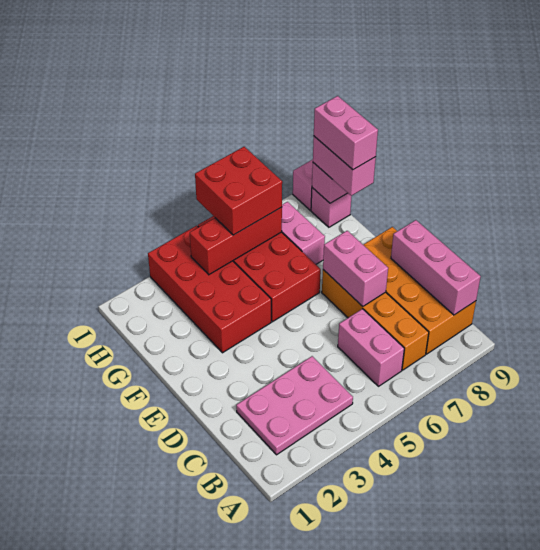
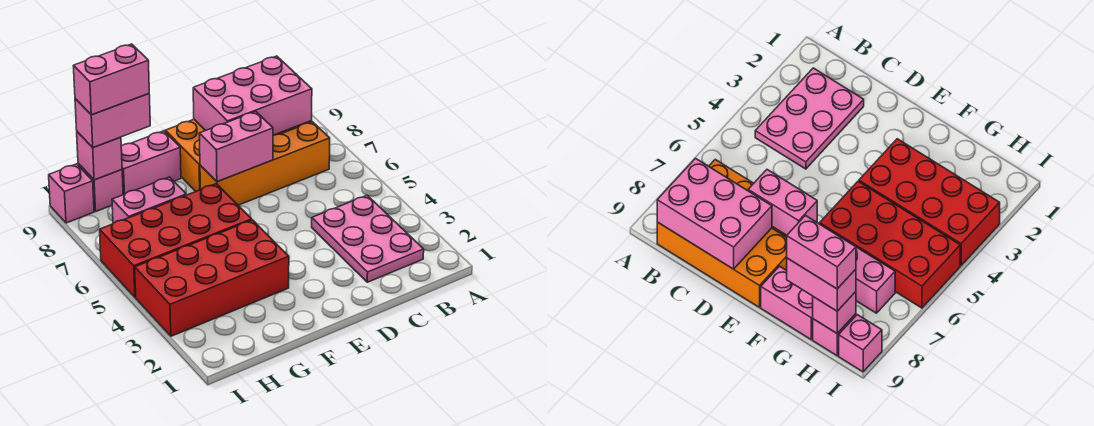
pink brick B6:C6 level 1 -> pink brick F9:G9 level 1
pink brick B9:D9 level 2 -> pink brick B8:D9 level 2
red brick H4:H6 level 2 -> none
red brick H5:I6 level 3 -> none

